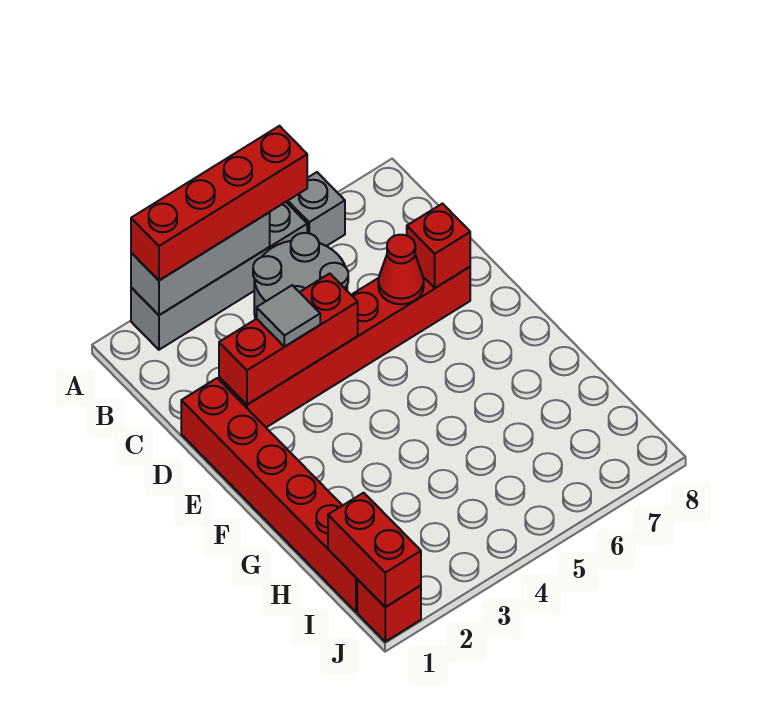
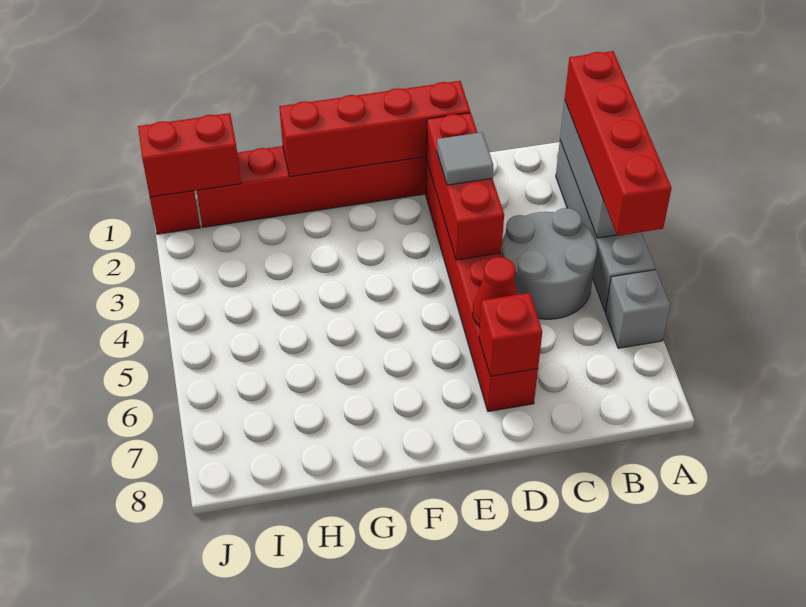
none -> red brick D1:G1 level 2

